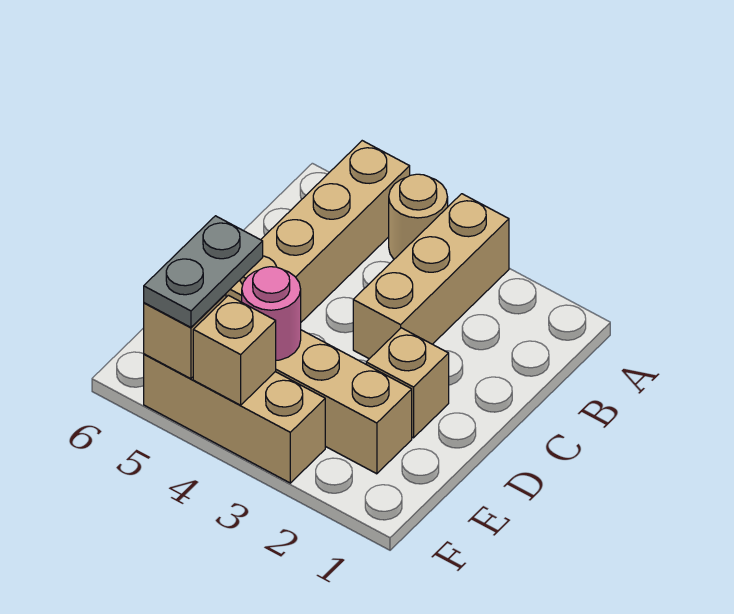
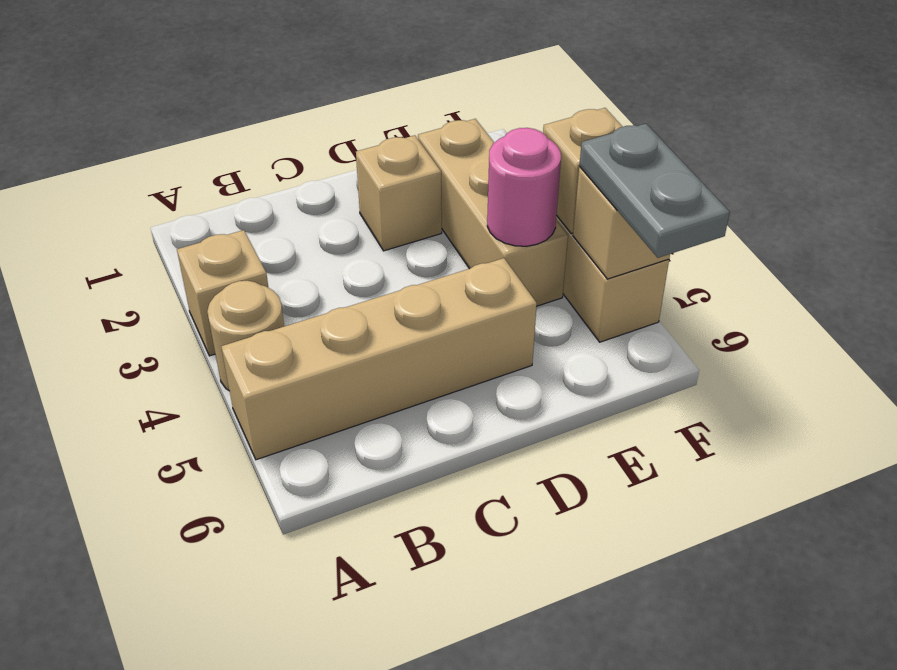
tan brick A3:C3 level 1 -> tan brick A3 level 1
grey plate E5:F5 level 3 -> grey plate F5:F6 level 3

